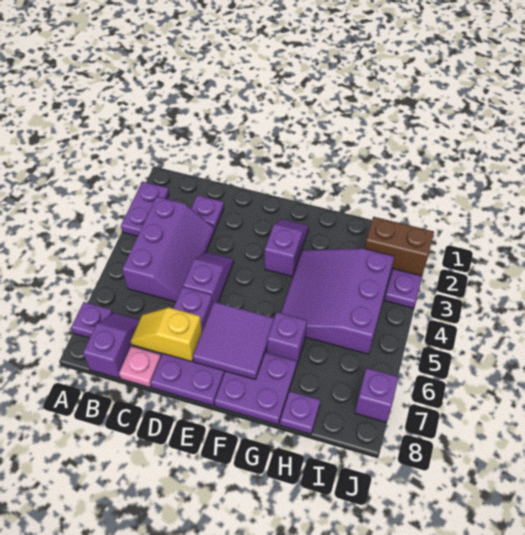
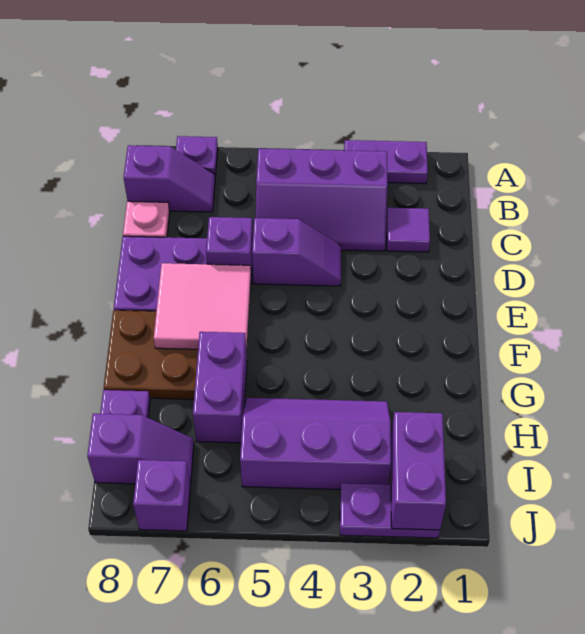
purple plate C2 level 1 -> purple tile C2 level 1
yellow slope C7:D7 level 2 top D -> none
purple tile E6:F7 level 2 -> pink tile E6:F7 level 2
purple slope F2:F3 level 1 top 3 -> purple slope I7:I8 level 1 top 8
purple plate F7:G8 level 1 -> brown plate F7:G8 level 1
purple slope G3:I5 level 1 top I -> purple slope H3:I5 level 1 top I
purple brick G6 level 1 -> purple brick G6:H6 level 1
brown brick I2:J2 level 2 -> purple brick I2:J2 level 2

